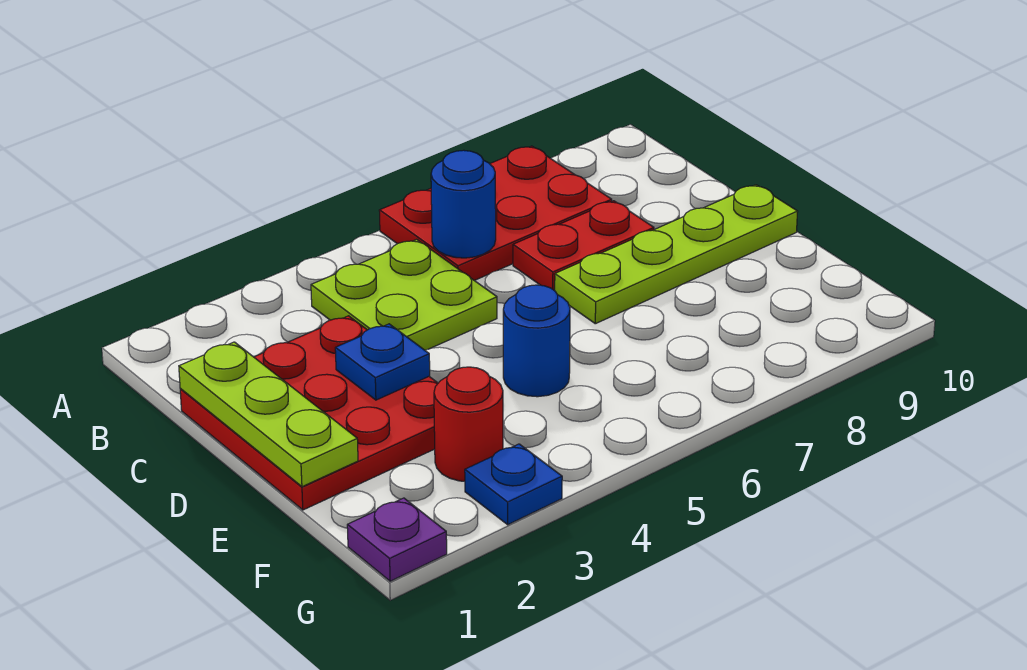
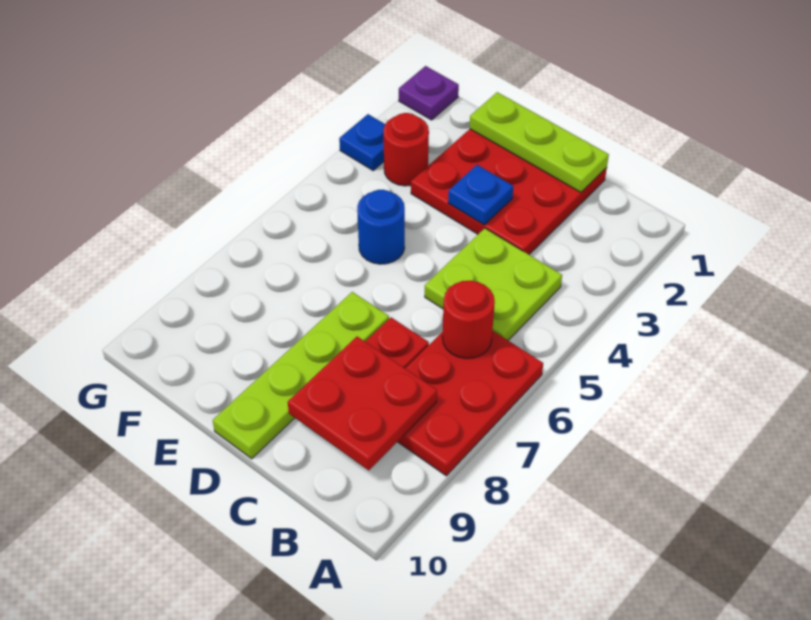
blue round brick B6 level 2 -> red round brick B6 level 2
none -> red plate B8:C9 level 2

